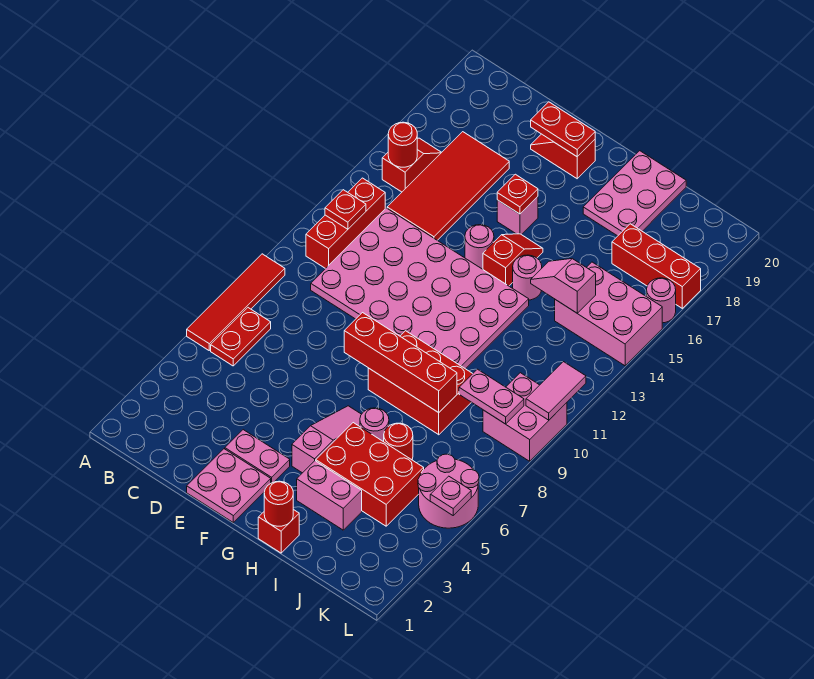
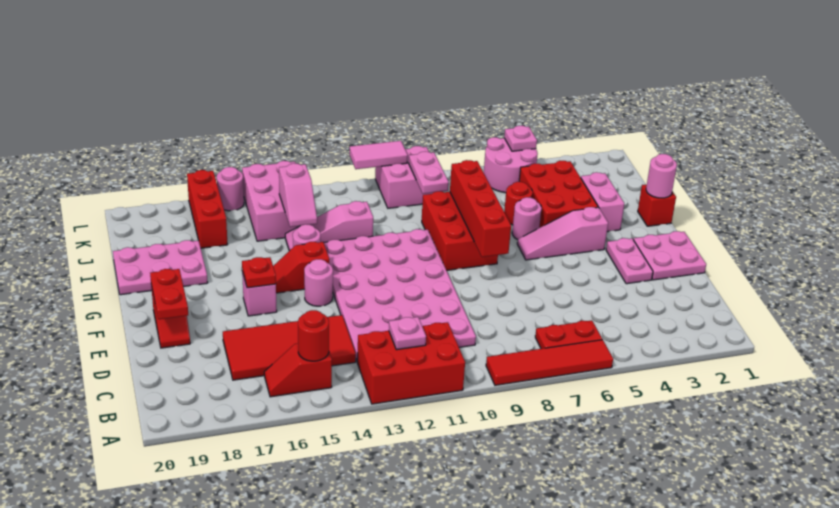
red brick B11:B13 level 1 -> red brick A11:B13 level 1
red plate B12 level 2 -> pink plate B12 level 2
red round brick H1 level 2 -> pink round brick H1 level 2
none -> pink slope I12:I14 level 1 top 12

